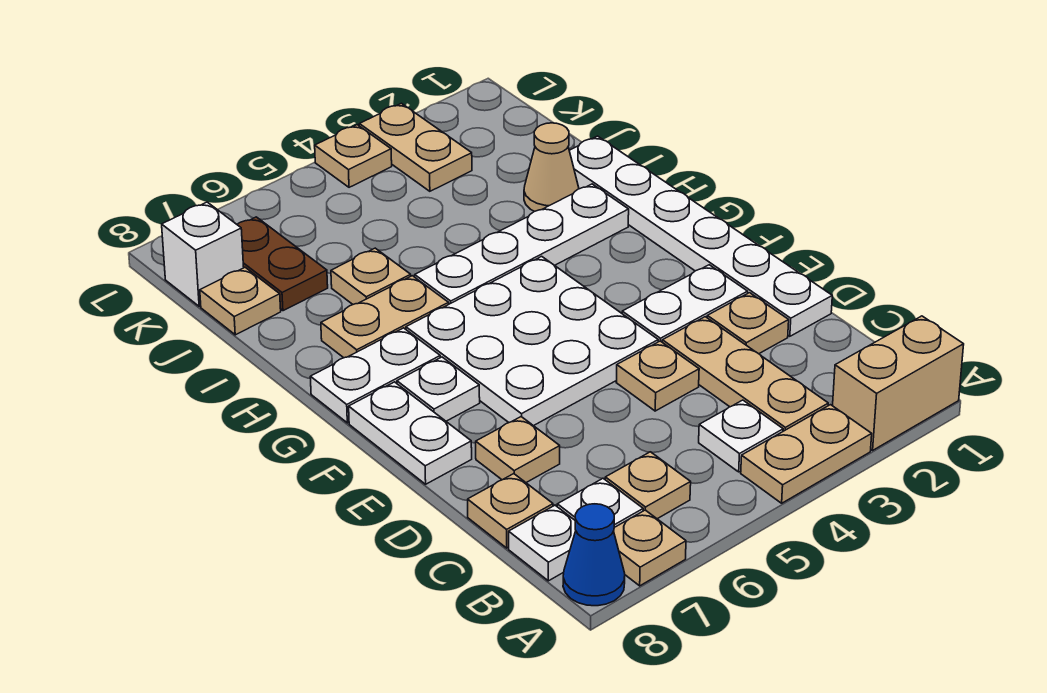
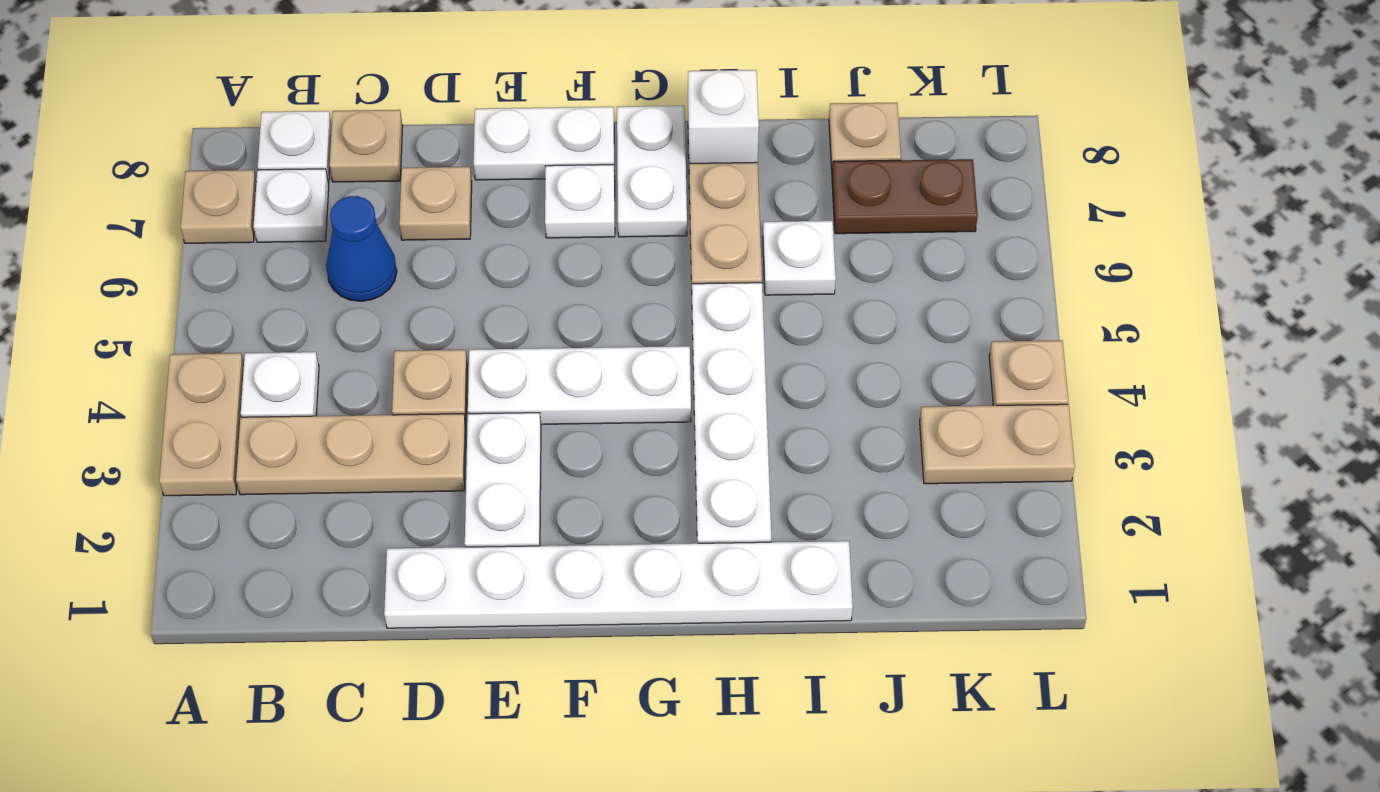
tan brick A1:A2 level 1 -> none
blue cone A8 level 1 -> blue cone C6 level 1
tan plate B6 level 1 -> none
tan plate D2 level 1 -> none
white plate E4:G6 level 1 -> white plate E4:G4 level 1
tan cone I2 level 1 -> none
tan plate I6 level 1 -> white plate I6 level 1
white brick K8 level 1 -> white brick H8 level 1

